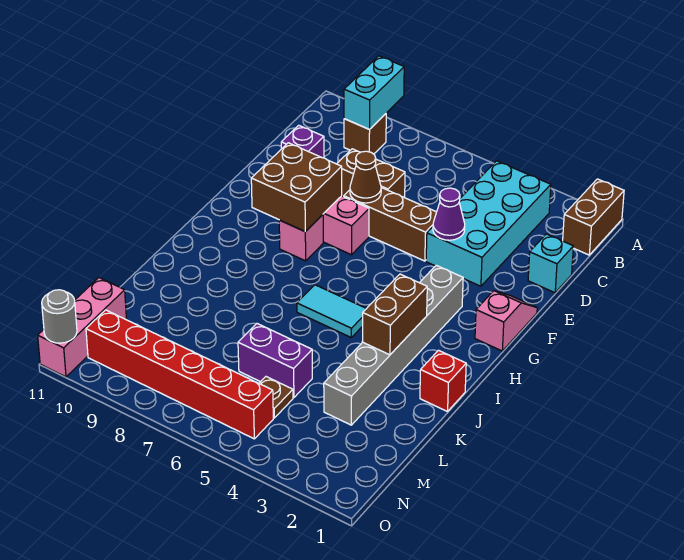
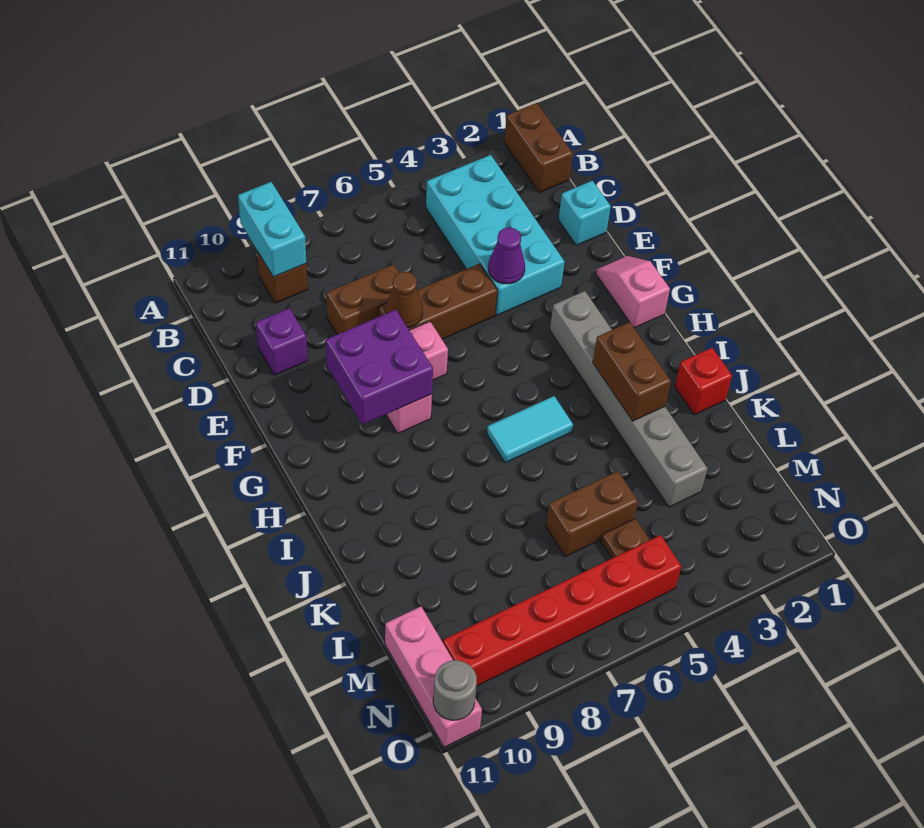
brown brick F8:G9 level 2 -> purple brick F8:G9 level 2
purple brick L5:L6 level 1 -> brown brick L5:L6 level 1

